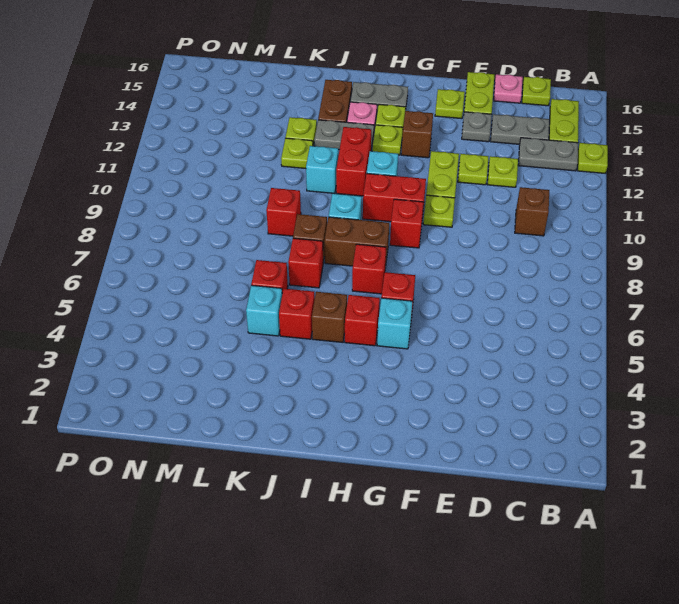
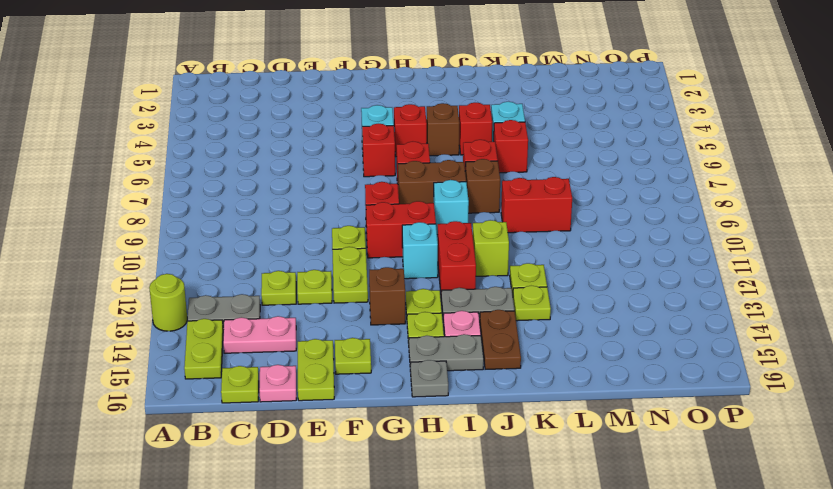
lime plate A13 level 1 -> lime round brick A13 level 1
brown brick C10 level 1 -> none
grey plate C14:D14 level 1 -> pink plate C14:D14 level 1
grey plate E14 level 1 -> grey plate H16 level 1
cyan brick J11 level 1 -> lime brick J11 level 1
red brick K9 level 1 -> red brick K9:L9 level 1

